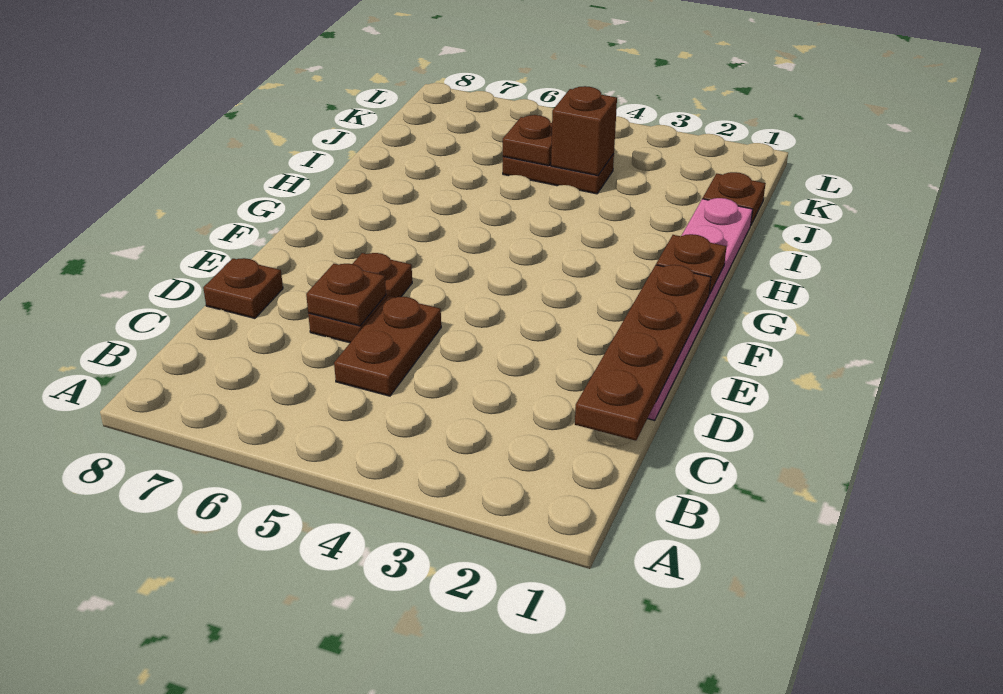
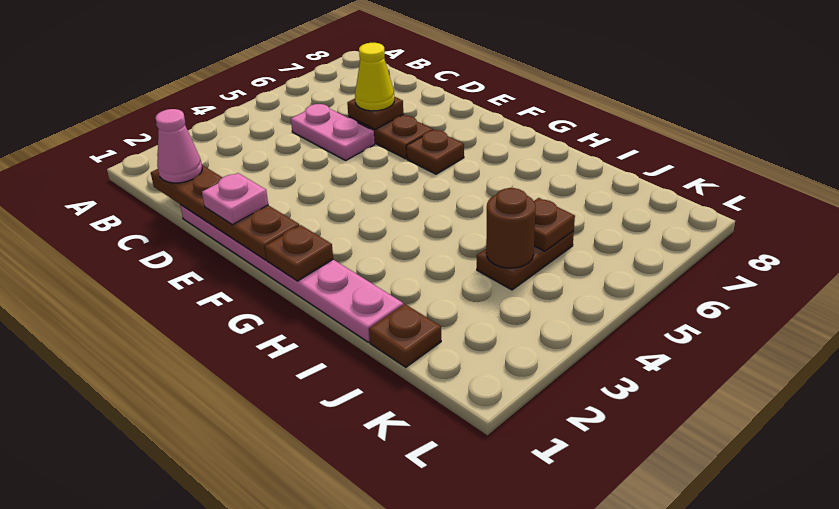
none -> pink cone C1 level 3
brown plate C5:D5 level 1 -> pink plate C5:D5 level 1
none -> yellow cone D6 level 3
brown plate D8 level 1 -> brown plate F6 level 1
none -> pink plate E1 level 3
brown brick J4 level 2 -> brown round brick J4 level 2

